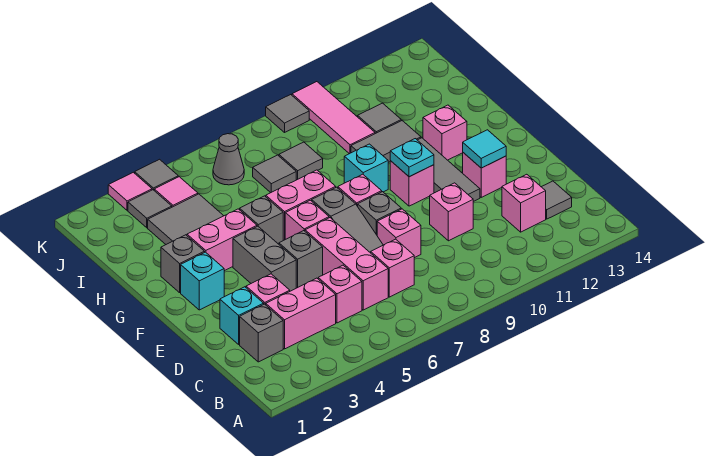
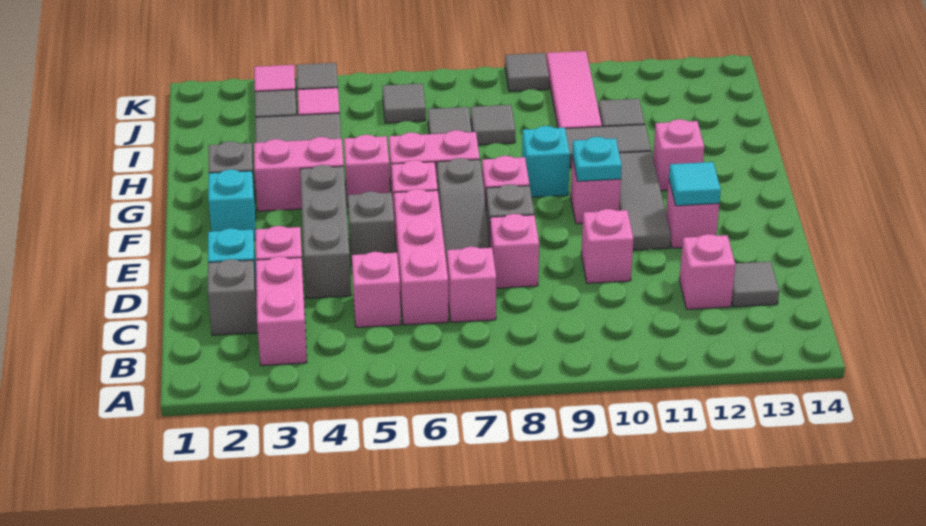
pink brick C3:C4 level 1 -> pink brick B3:C3 level 1
grey brick E4:F4 level 1 -> grey brick D4:F4 level 1
grey brick G5 level 1 -> pink brick G5 level 1
grey cone J6 level 1 -> grey tile J6 level 1

